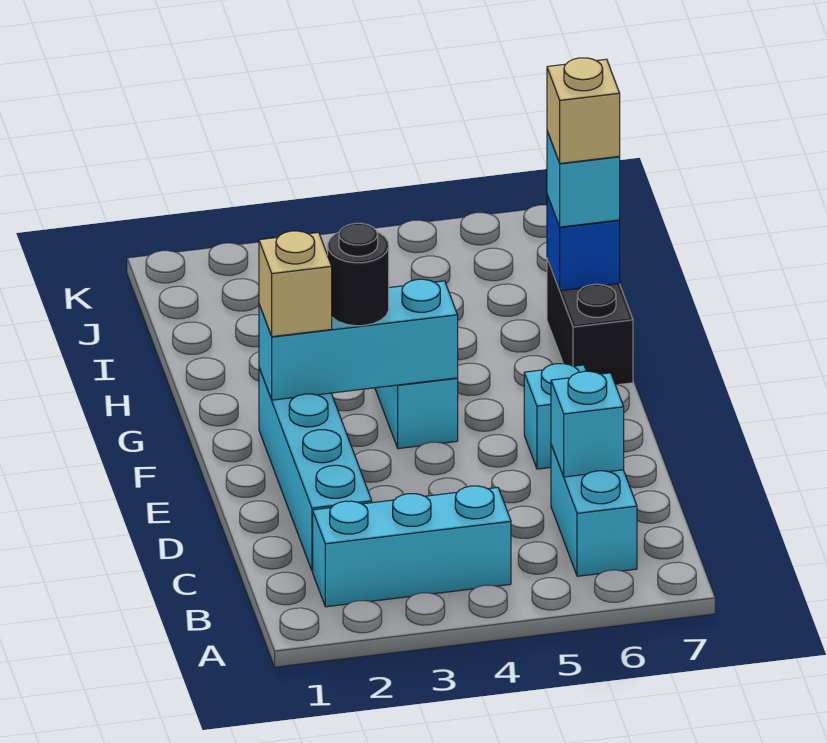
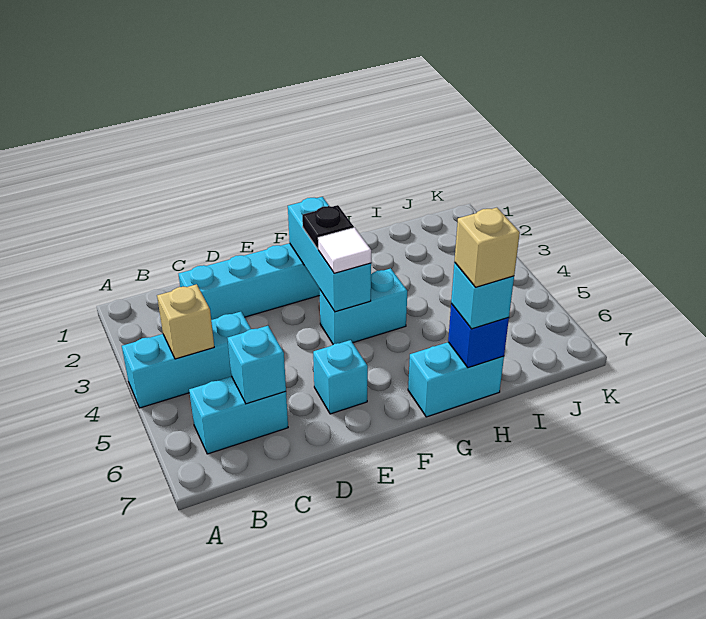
cyan brick B2:B4 level 1 -> cyan brick A4:C4 level 1
tan brick F2 level 3 -> tan brick B4 level 2
black round brick F3 level 3 -> black plate F3 level 3
none -> white tile F4 level 3
black brick G7:H7 level 1 -> cyan brick G7:H7 level 1

